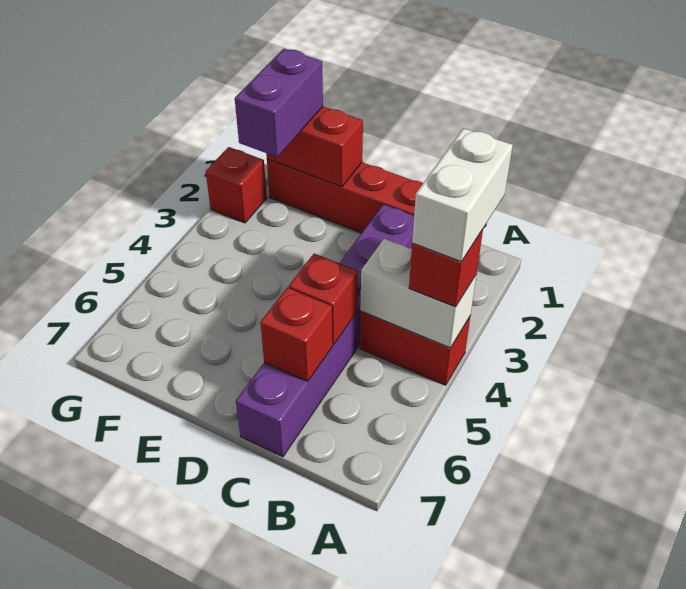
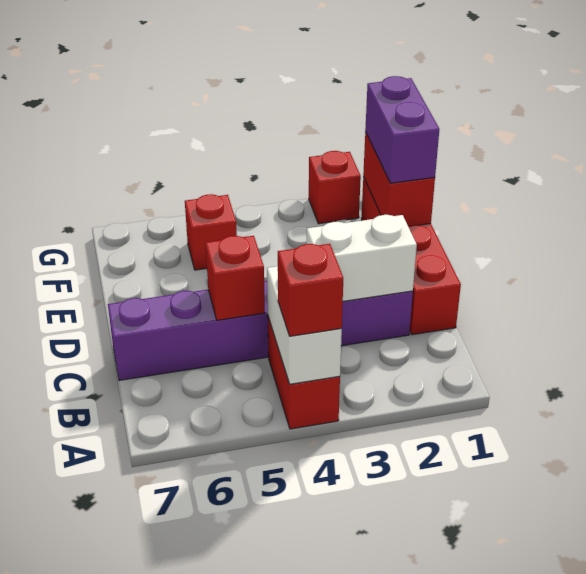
white brick A3:A4 level 4 -> white brick C2:C3 level 2
red brick C6 level 2 -> red brick F5 level 1
purple brick F1:F2 level 3 -> purple brick E1:F1 level 3

